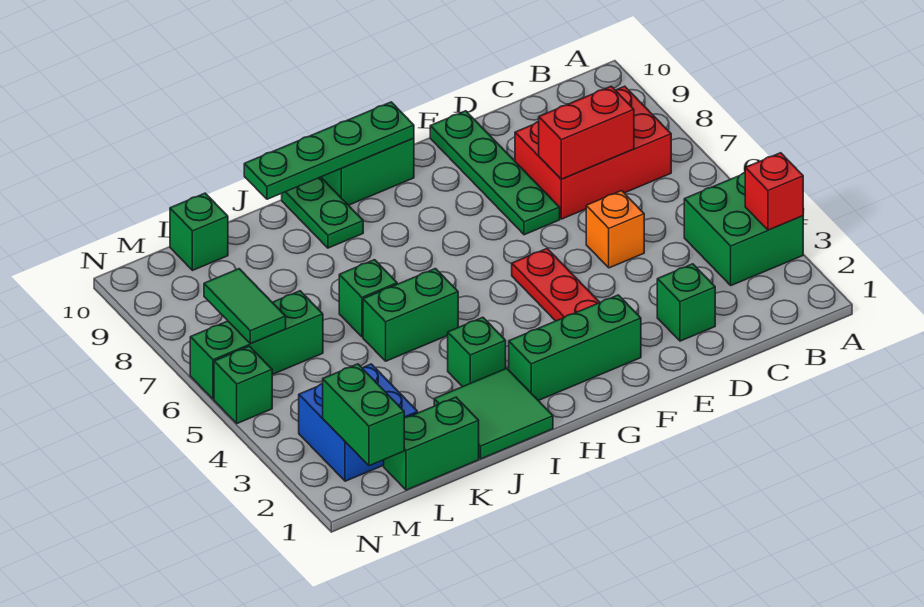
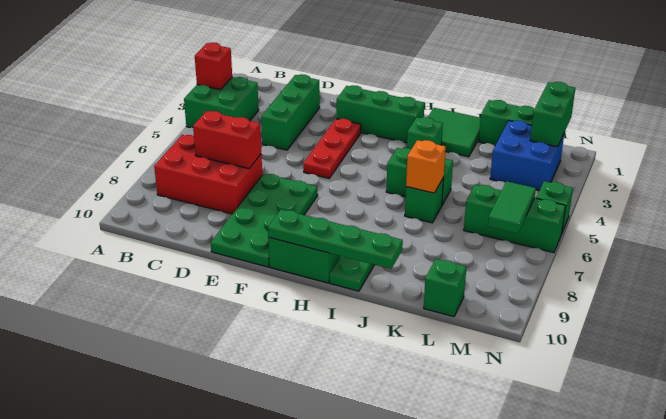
green brick D2 level 1 -> green brick D2:D4 level 1
orange brick D5 level 1 -> orange brick J6 level 2
green plate E7:E10 level 1 -> green plate E7:F10 level 1

